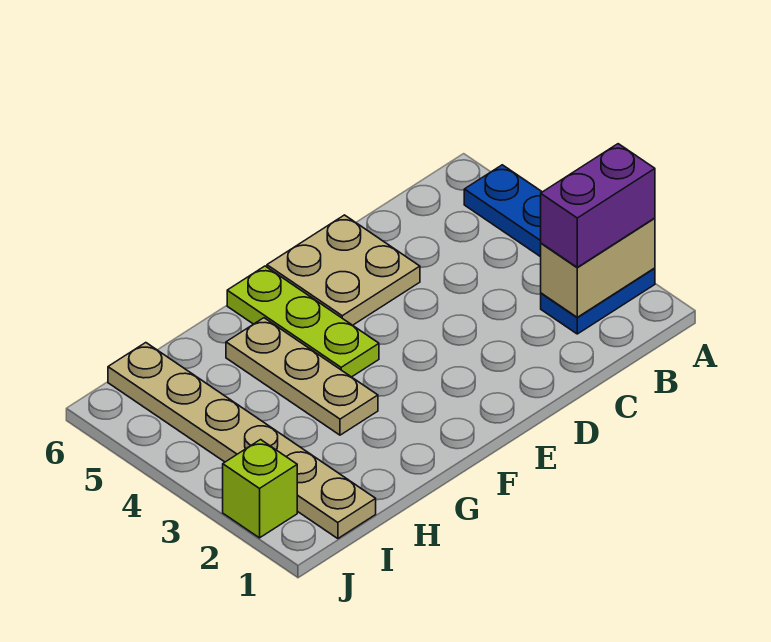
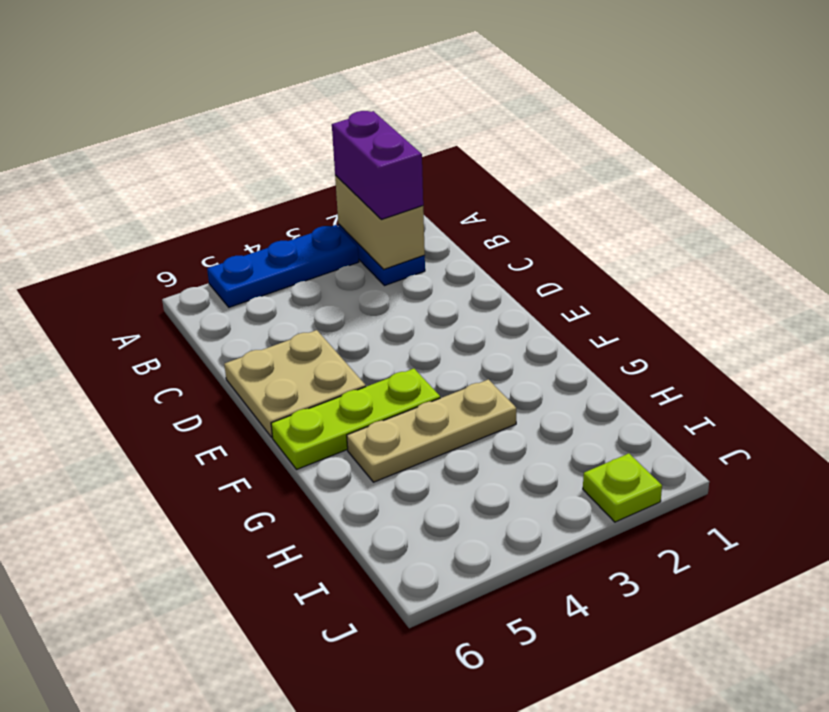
tan plate I1:I6 level 1 -> none
lime brick J2 level 1 -> lime plate J2 level 1

